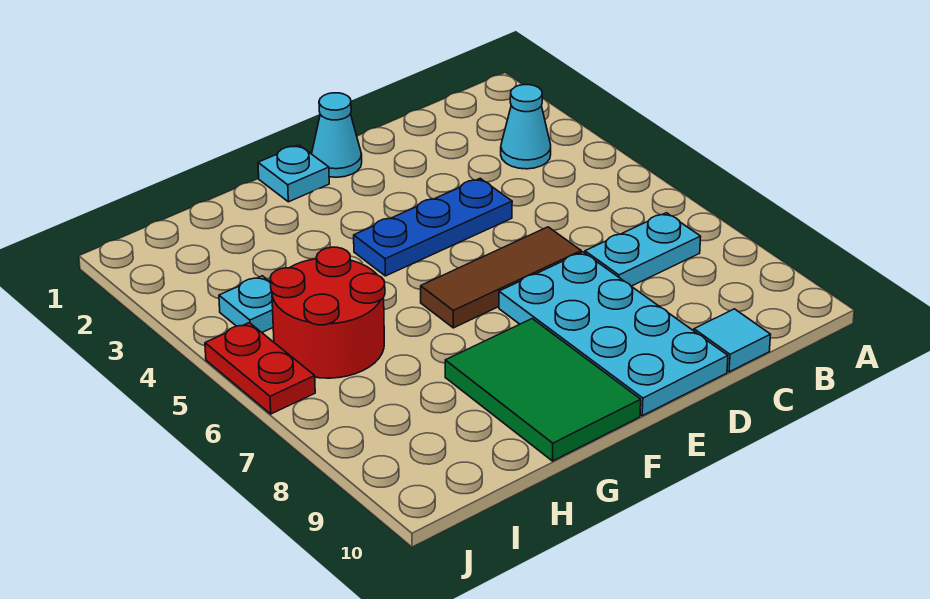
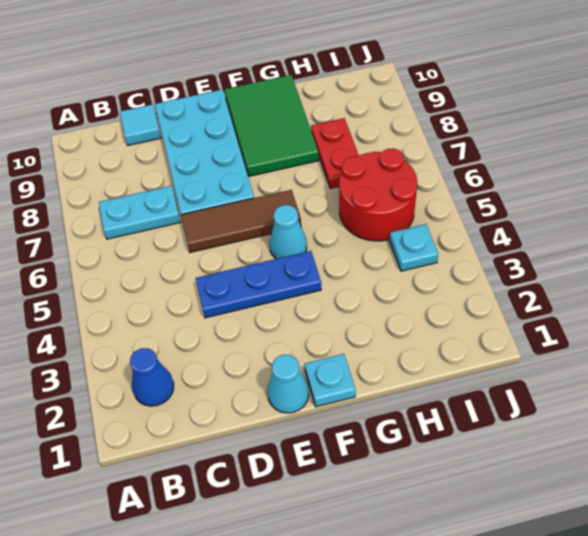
none -> blue cone B2 level 1
cyan cone B3 level 1 -> cyan cone F5 level 1
red plate J5:J6 level 1 -> red plate H7:H8 level 1

